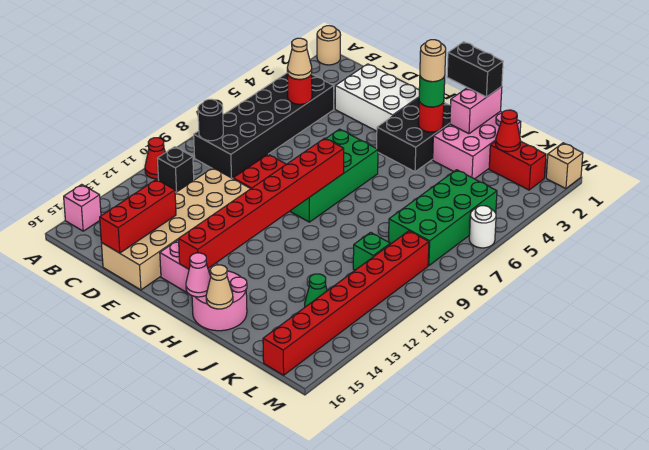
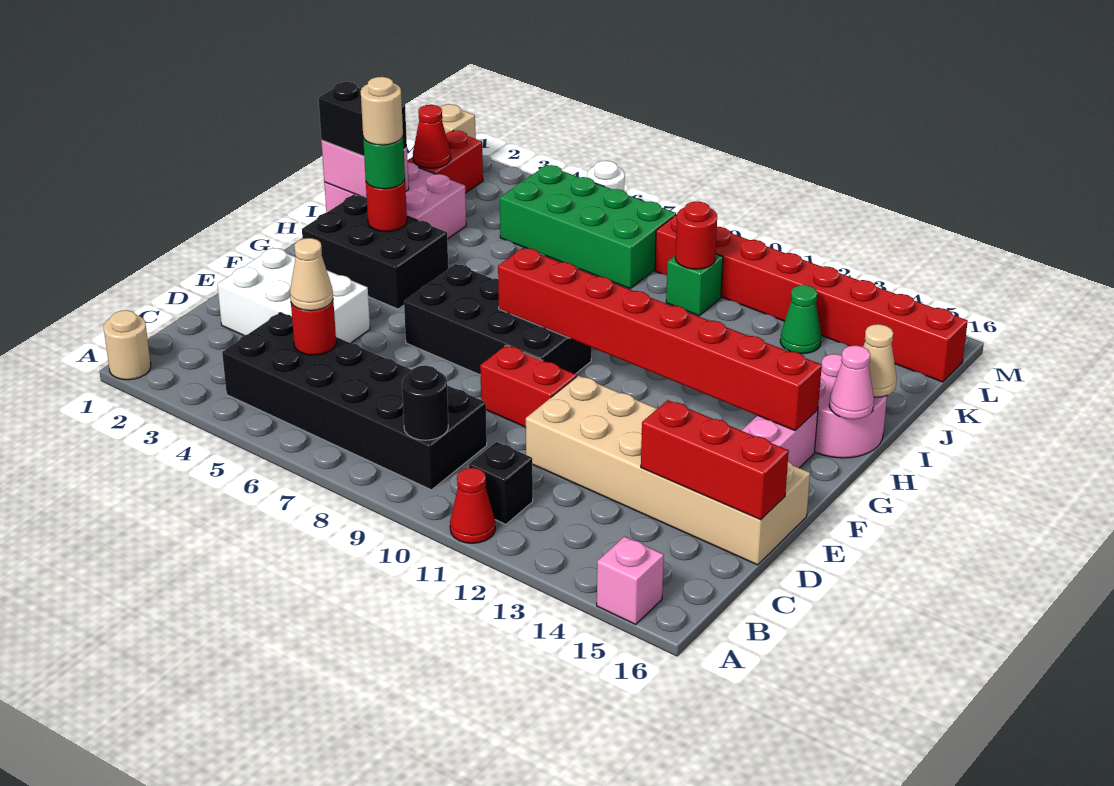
white brick D2:F3 level 1 -> white brick D2:E4 level 1
green brick F6:G9 level 1 -> black brick F6:G9 level 1
black brick H1:I1 level 3 -> black brick I1:I2 level 3
none -> red round brick K10 level 2

